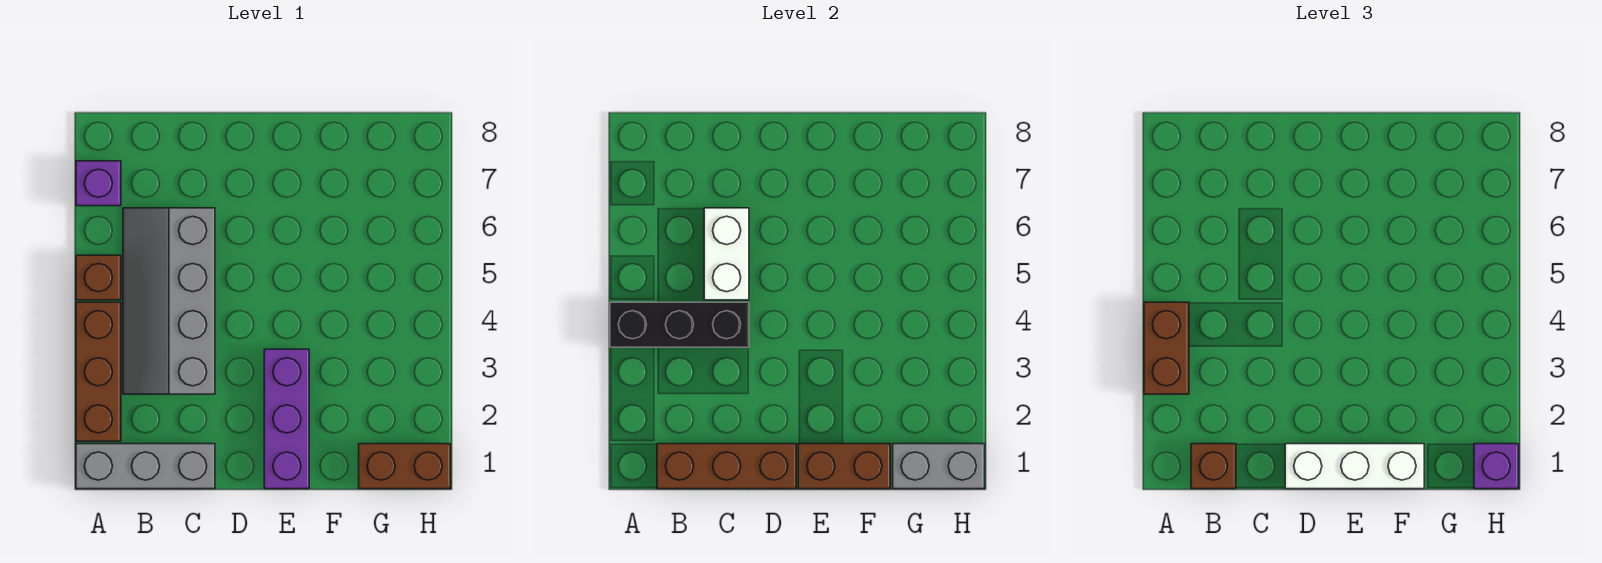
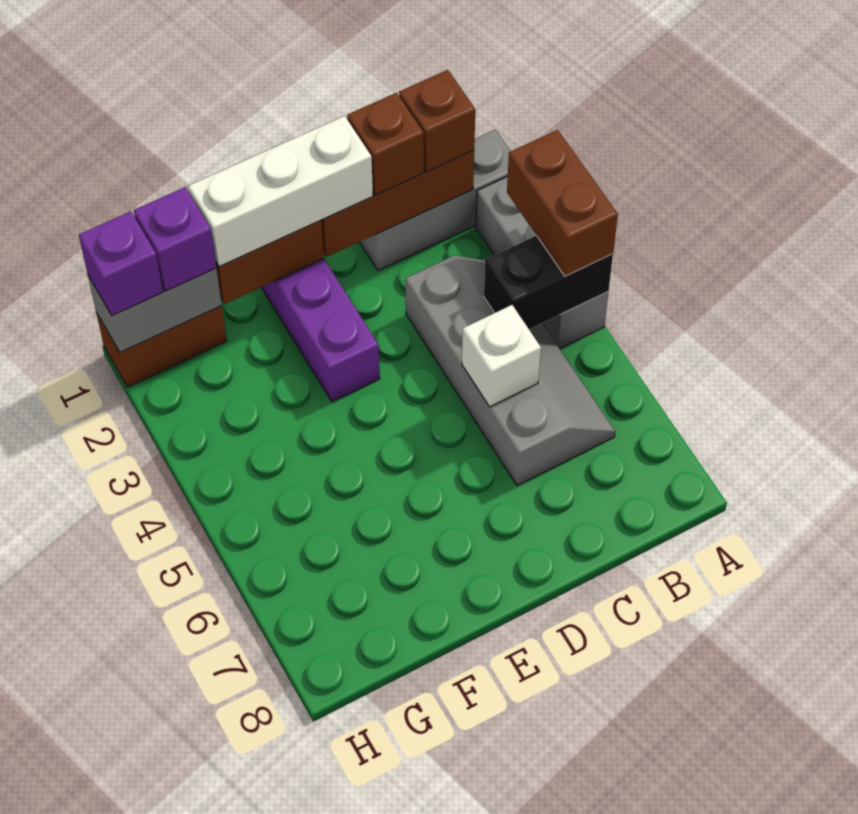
brown brick A2:A4 level 1 -> grey brick A2:A4 level 1
black brick A4:C4 level 2 -> black brick A4:B4 level 2
brown brick A5 level 1 -> brown brick C1 level 3
purple brick A7 level 1 -> purple brick G1 level 3
white brick C5:C6 level 2 -> white brick C5 level 2

